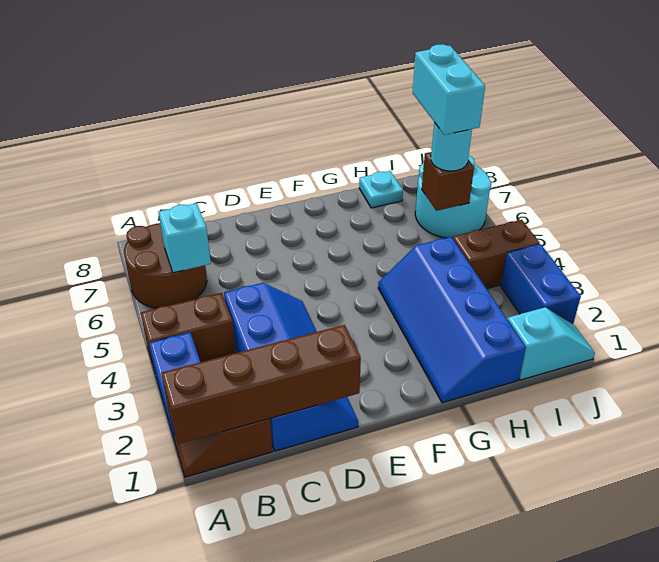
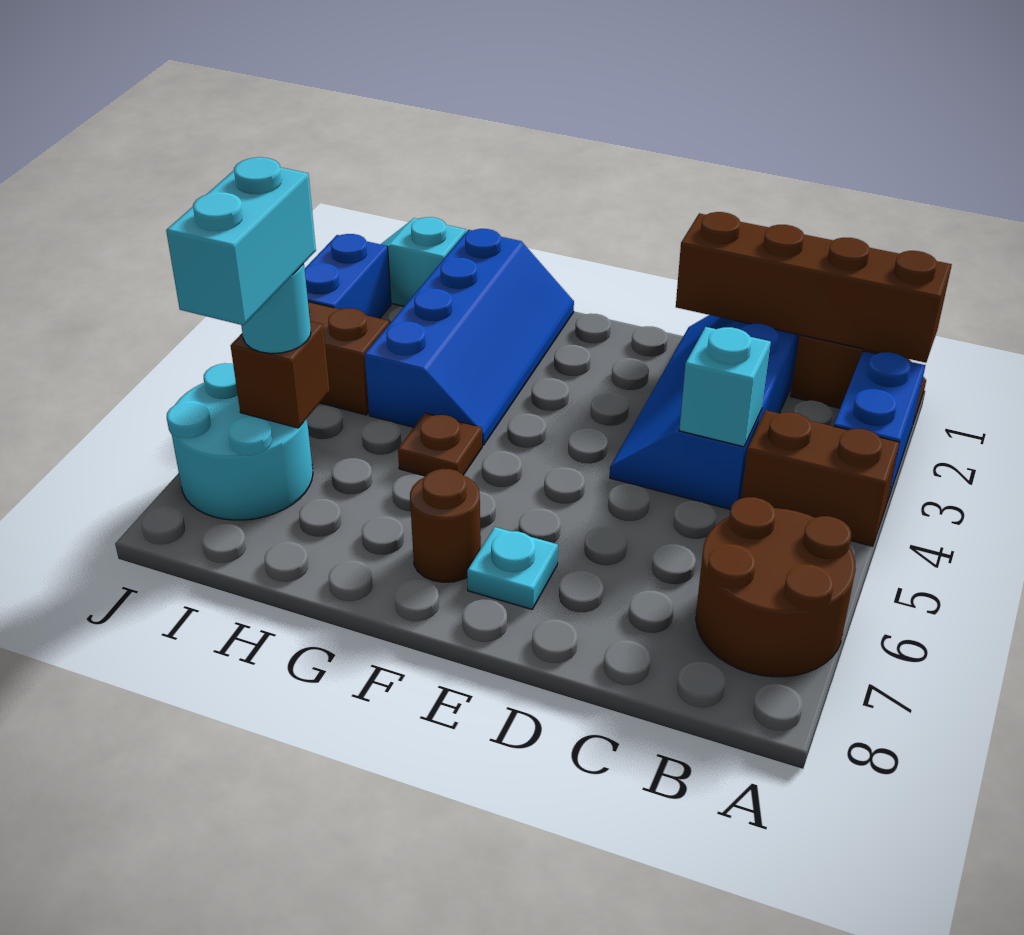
cyan brick B6 level 2 -> cyan brick C4 level 2
none -> brown round brick F7 level 1
none -> brown plate G5 level 1
cyan plate H8 level 1 -> cyan plate E7 level 1

